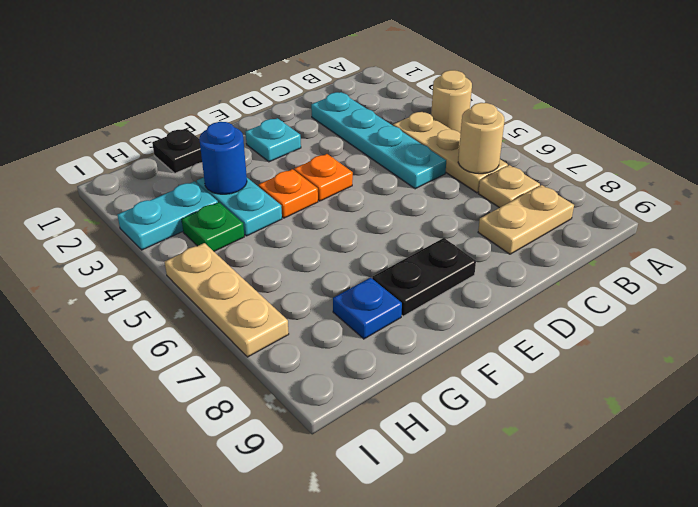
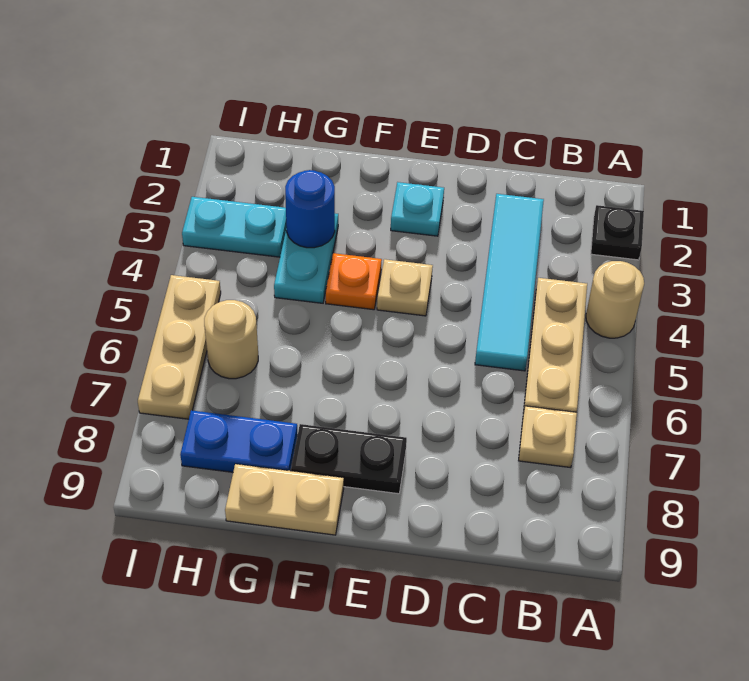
tan round brick B6 level 2 -> tan round brick H6 level 1
tan plate B8:C8 level 1 -> tan plate F9:G9 level 1
cyan plate C2:C5 level 1 -> cyan tile C2:C5 level 1
orange plate E4 level 1 -> tan plate E4 level 1
black plate G1 level 1 -> black plate A2 level 1
blue plate G8 level 1 -> blue plate G8:H8 level 1
green plate H4 level 1 -> none

